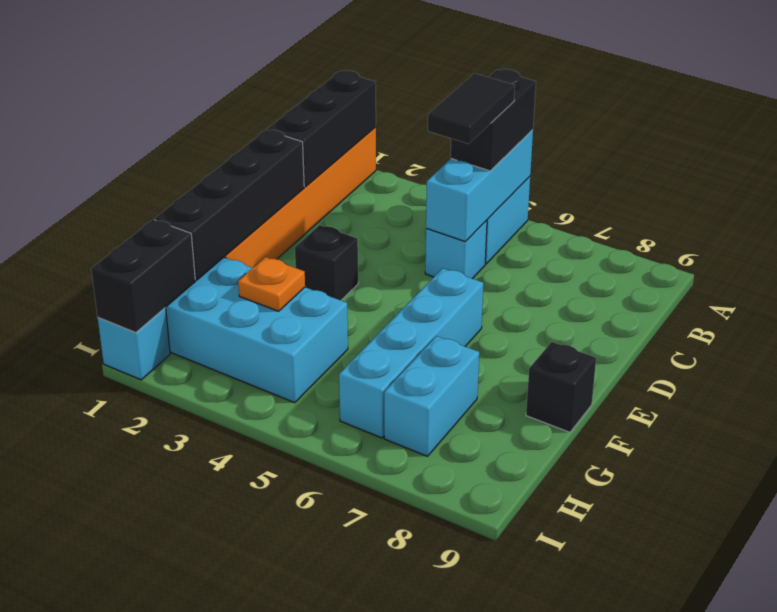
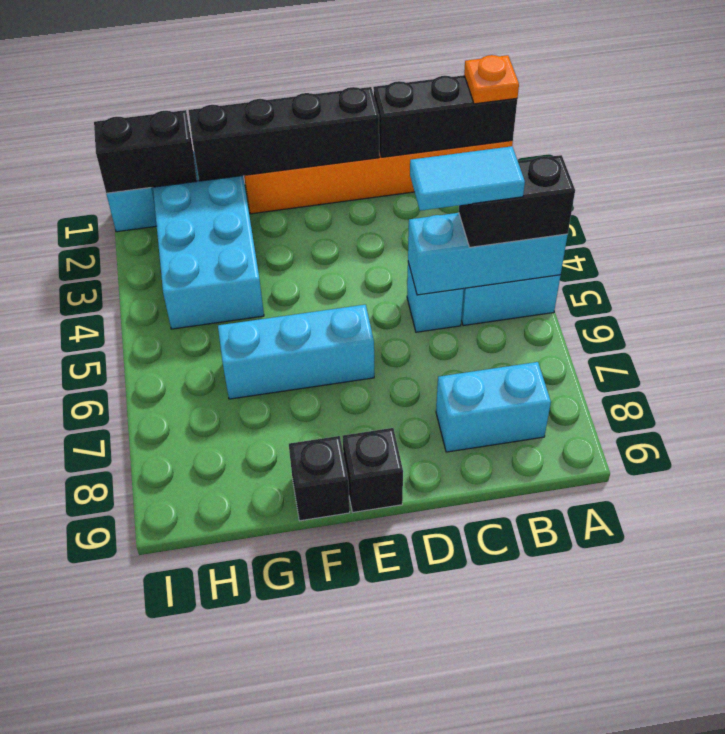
black tile B5:C5 level 4 -> cyan tile B5:C5 level 4
black brick E3 level 1 -> black brick E9 level 1
cyan brick E6:H6 level 1 -> cyan brick E6:G6 level 1
orange plate G3 level 2 -> orange plate A1 level 3
cyan brick G7:H7 level 1 -> cyan brick B8:C8 level 1

